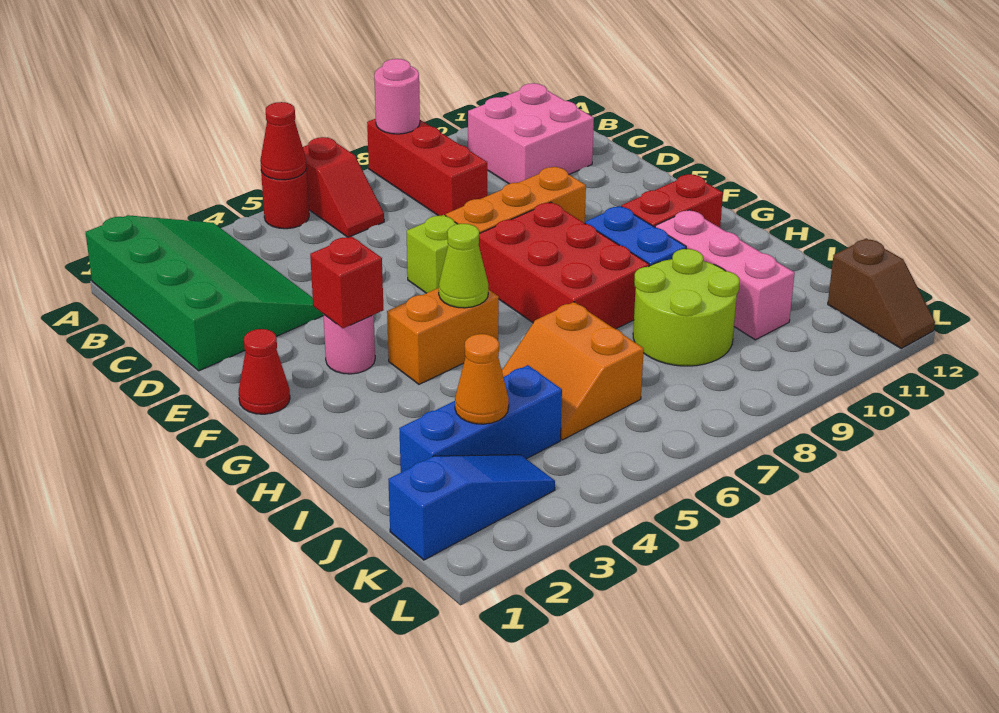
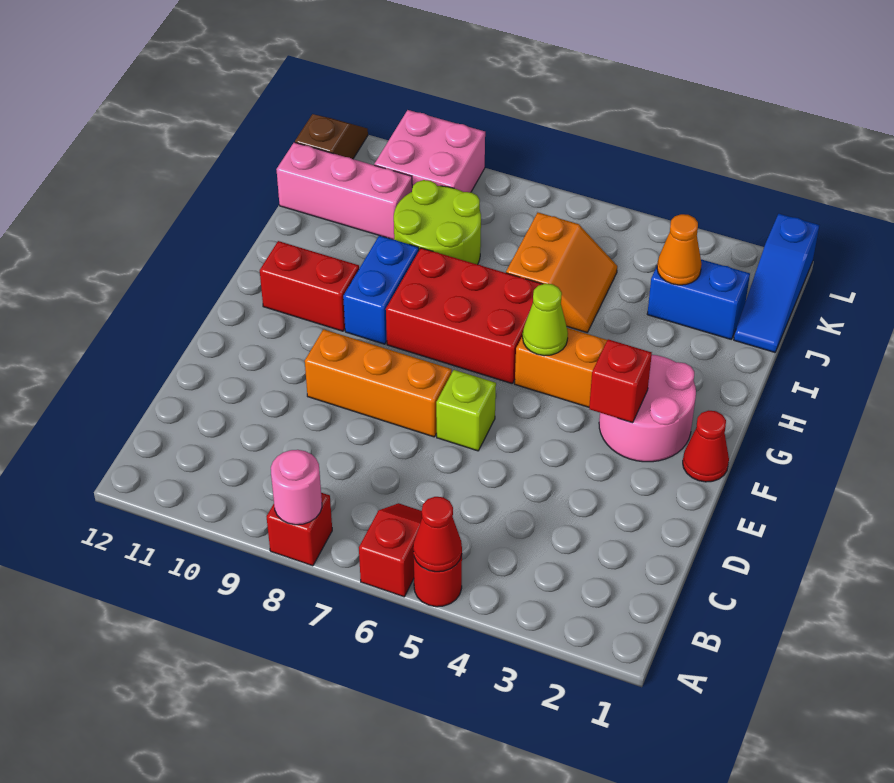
green slope A1:D3 level 1 top 1 -> none
red brick A8:C8 level 1 -> red brick A8 level 1
pink brick B10:C11 level 1 -> pink brick K9:L10 level 1
pink round brick F3 level 1 -> pink round brick F2:G3 level 1
red brick F7:H8 level 1 -> red brick G6:H8 level 1
pink brick H10:J10 level 1 -> pink brick J10:J12 level 1
blue brick J2:J4 level 1 -> blue brick J2:J3 level 1
blue slope K1:K3 level 1 top 1 -> blue slope J1:L1 level 1 top L

